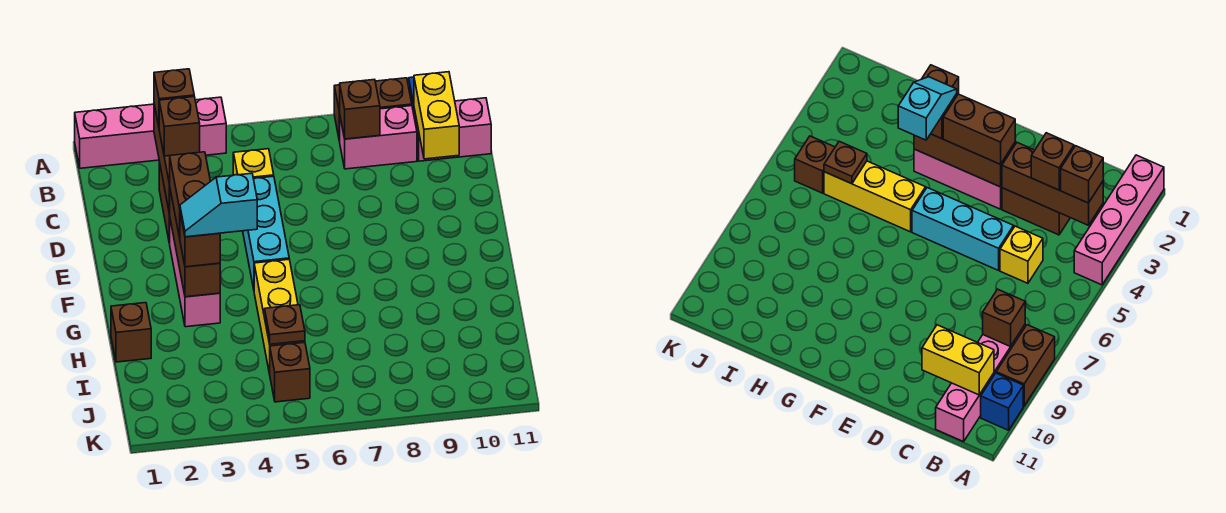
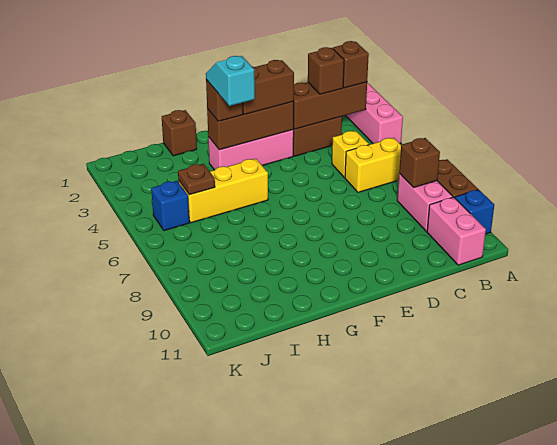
yellow brick B10:C10 level 2 -> yellow brick B6:C6 level 1
cyan brick D5:F5 level 1 -> none
brown brick J5 level 1 -> blue brick J5 level 1

